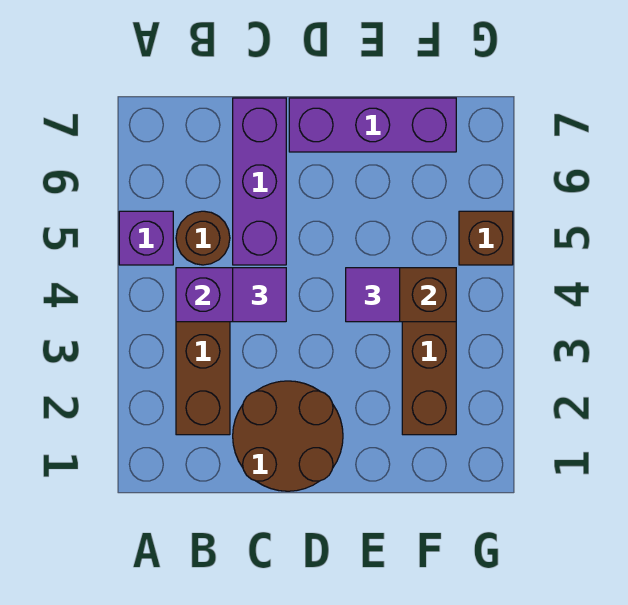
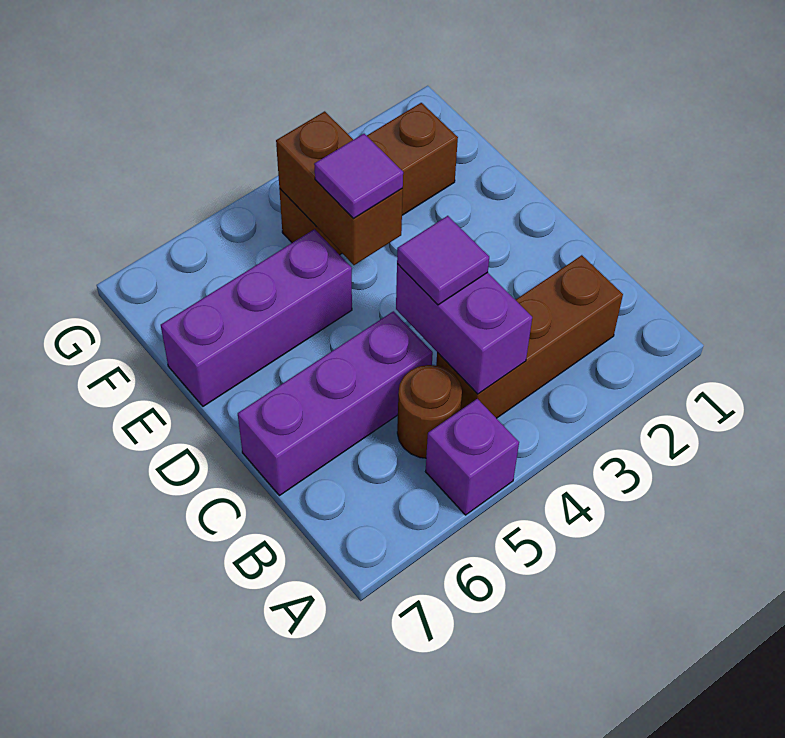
brown round brick C1:D2 level 1 -> none
purple brick D7:F7 level 1 -> purple brick E5:E7 level 1
brown brick G5 level 1 -> none

